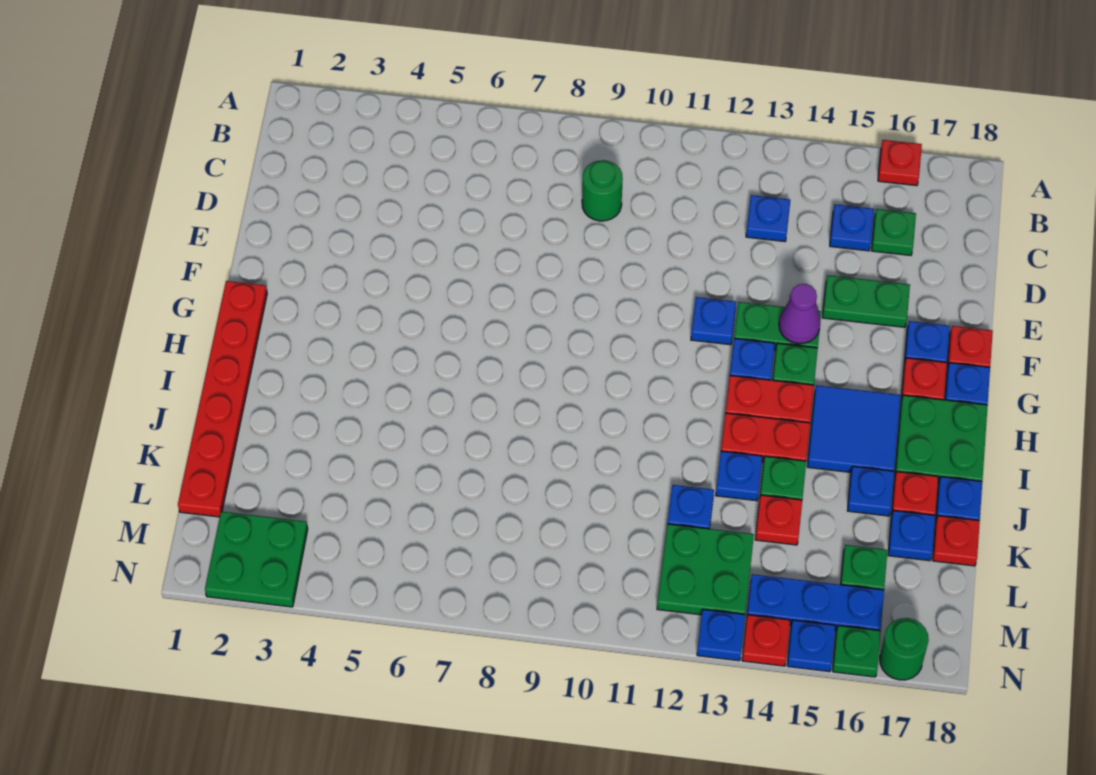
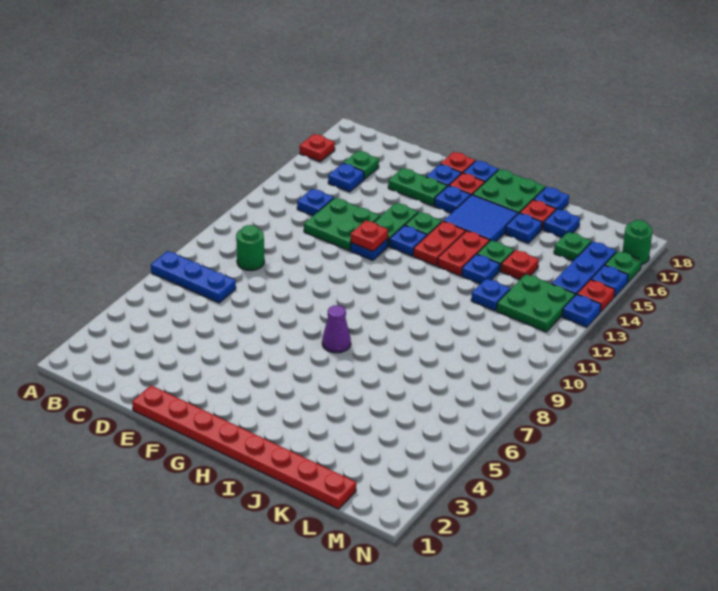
none -> blue plate A7:C7 level 1
green plate E15:E16 level 1 -> green plate E16:F16 level 1
purple cone F14 level 2 -> purple cone H7 level 1
red plate G1:L1 level 1 -> red plate E1:L1 level 1
none -> blue plate G16 level 1
red plate K18 level 1 -> red plate F12 level 2
green plate M2:N3 level 1 -> green plate D12:E13 level 1

